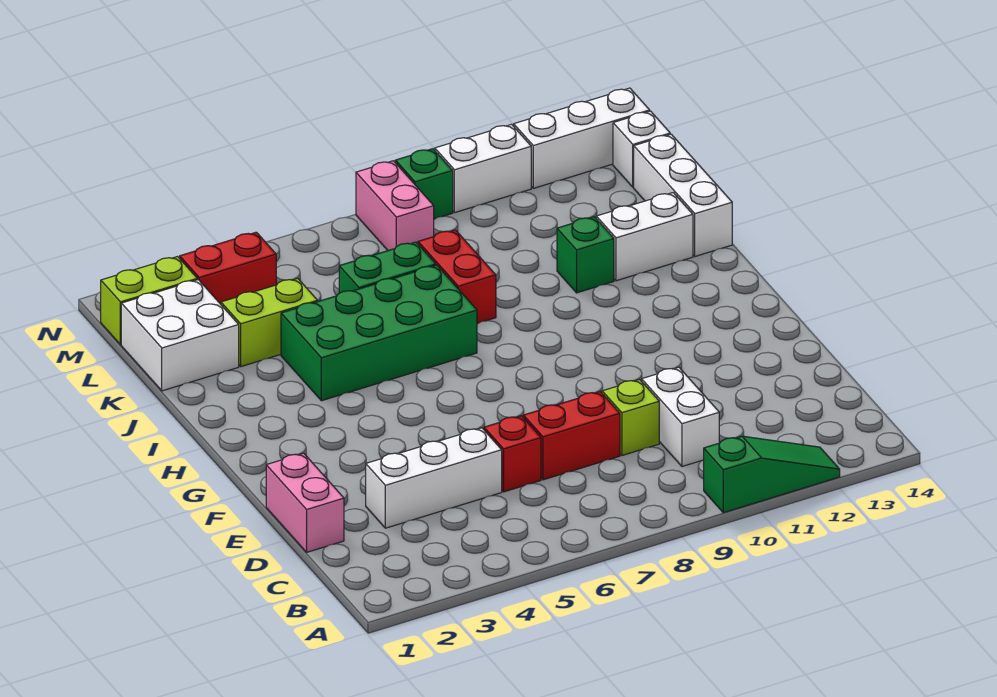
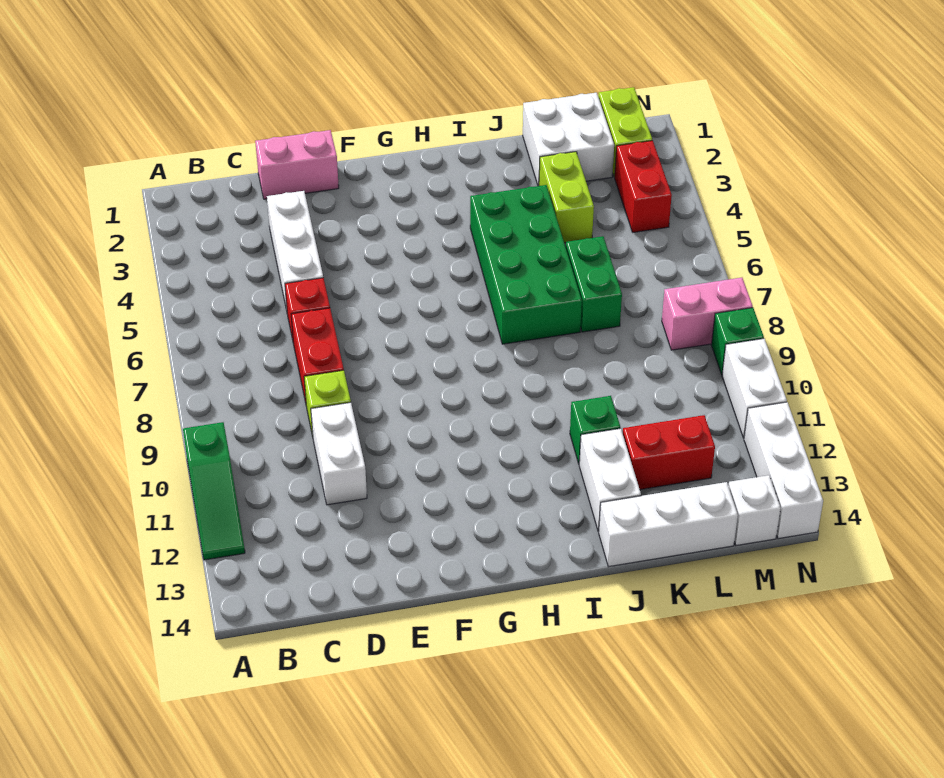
white brick C10:D10 level 1 -> white brick D10:D11 level 1
red brick J8:K8 level 1 -> red brick K12:L12 level 1

